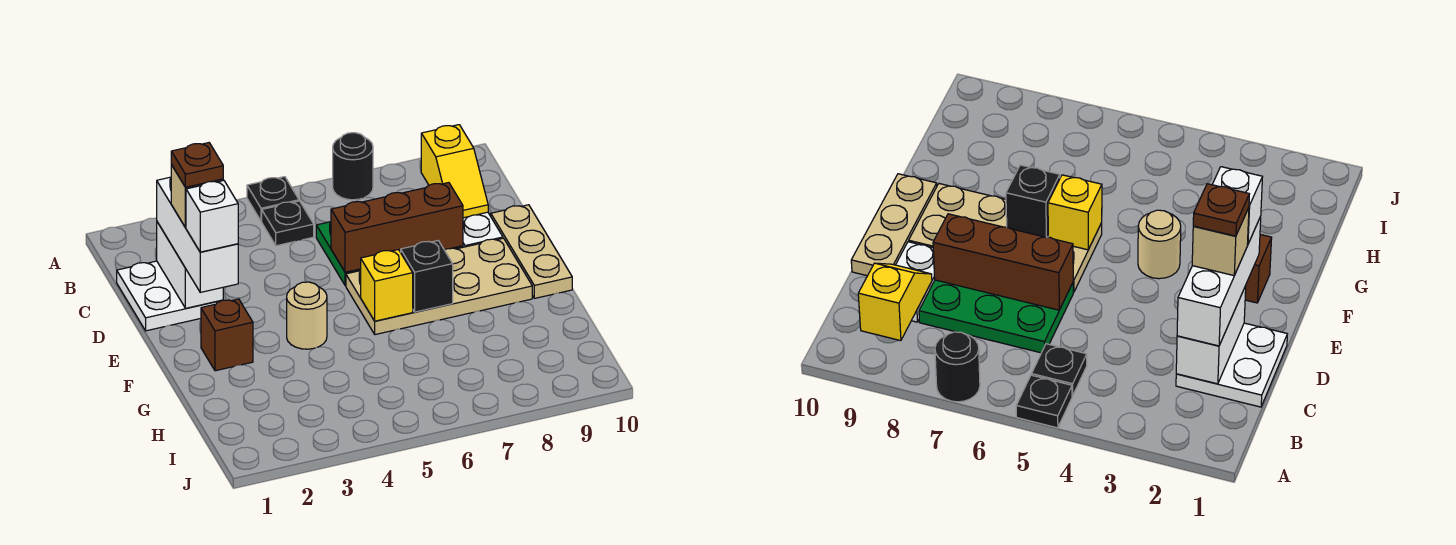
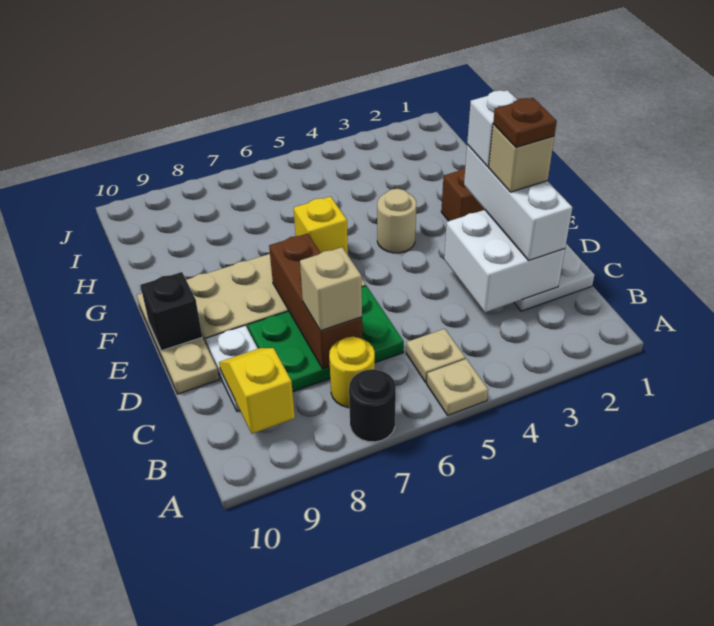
black plate A5 level 1 -> tan plate A5 level 1
black plate B5 level 1 -> tan plate B5 level 1
none -> yellow round brick B7 level 1
white brick C2:D2 level 2 -> white brick C2:D3 level 2
none -> tan brick C7 level 3
brown brick D6:D8 level 2 -> brown brick C7:E7 level 2
black brick F7 level 2 -> black brick E10 level 2

